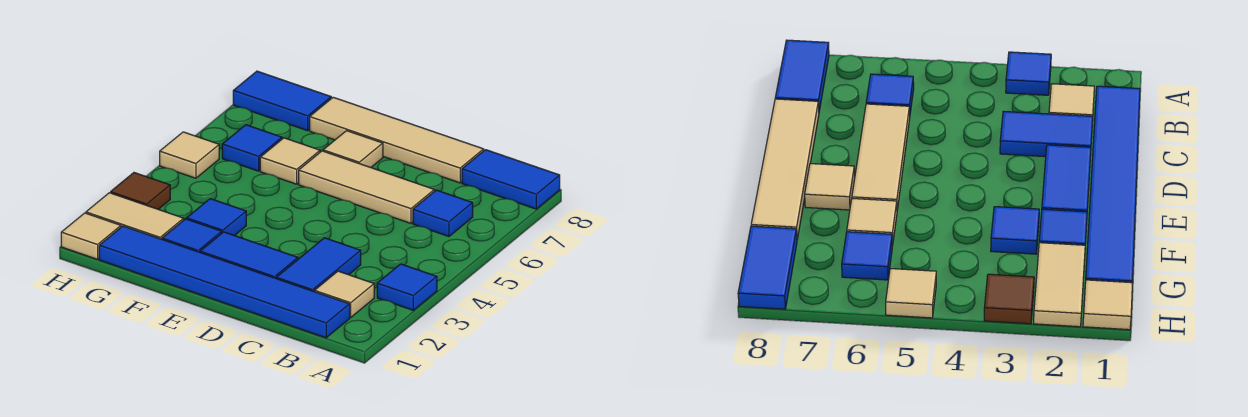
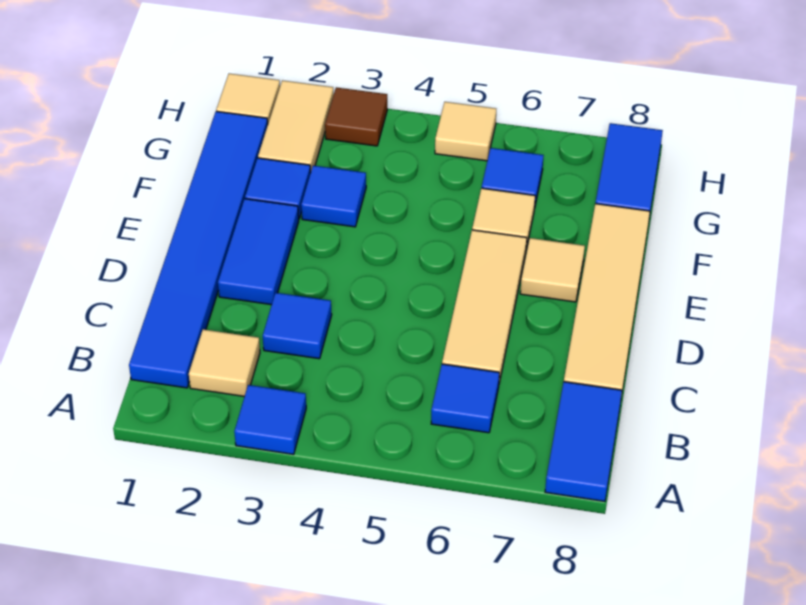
blue tile C2:C3 level 1 -> blue tile C3 level 1

